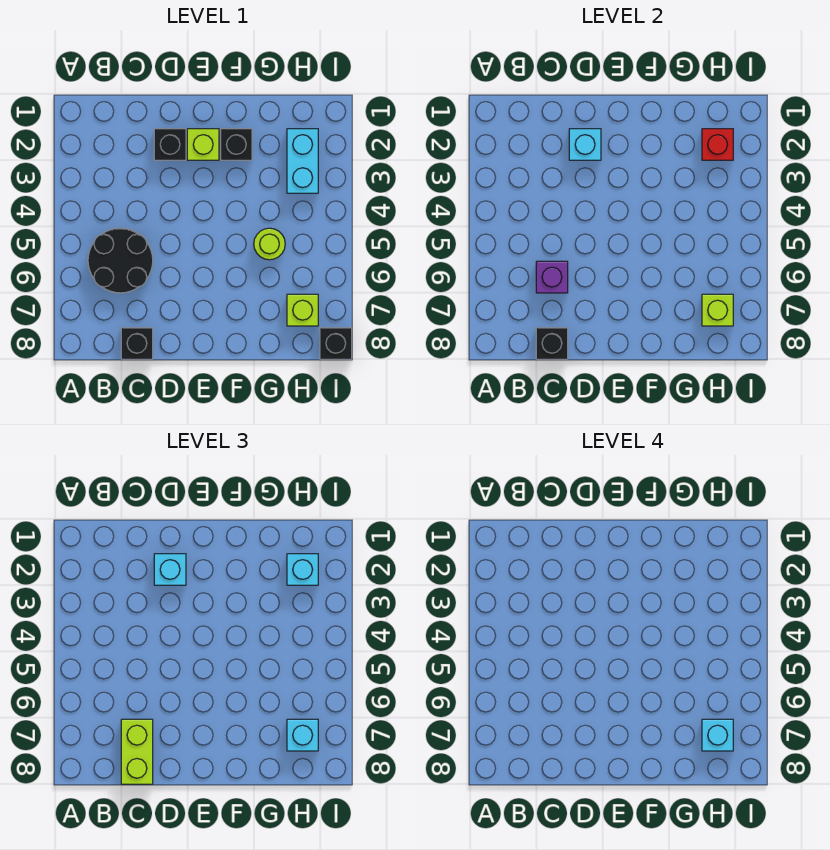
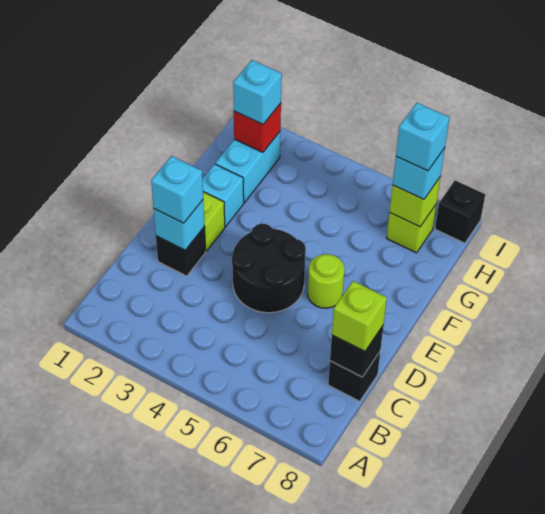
black round brick B5:C6 level 1 -> black round brick D4:E5 level 1
purple brick C6 level 2 -> none
lime brick C7:C8 level 3 -> lime brick C8 level 3
black brick F2 level 1 -> cyan brick F2 level 1
lime round brick G5 level 1 -> lime round brick E6 level 1
cyan brick H2:H3 level 1 -> cyan brick G2:H2 level 1

